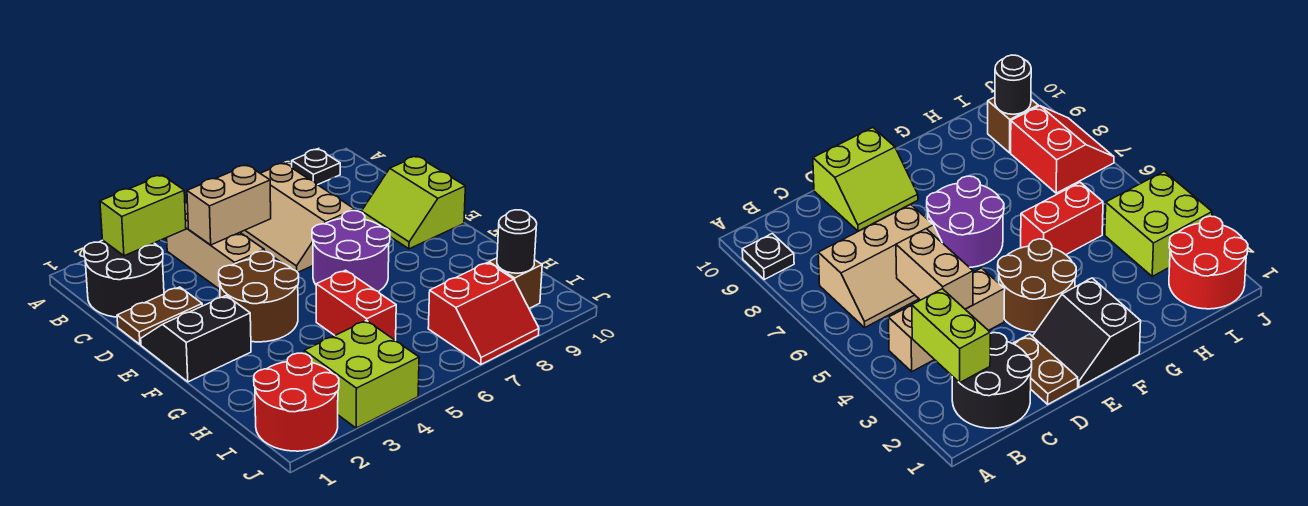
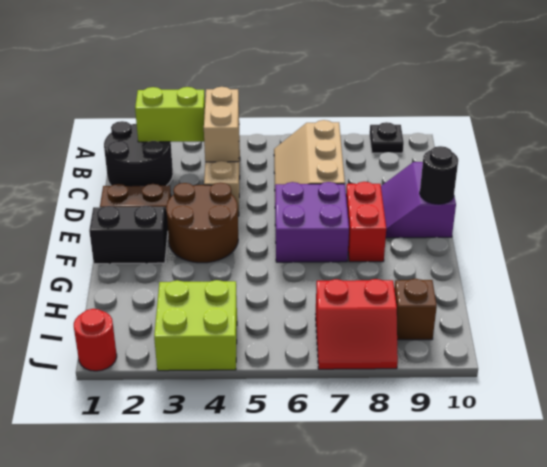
tan brick C4:C5 level 2 -> tan brick B4:C4 level 2
lime slope D9:E10 level 1 top 10 -> purple slope D9:E10 level 1 top 10
purple round brick E6:F7 level 1 -> purple brick E6:F7 level 1
red brick G5:H5 level 1 -> red brick E8:F8 level 1
red round brick I1:J2 level 1 -> red round brick J1 level 1
black round brick I9 level 2 -> black round brick E10 level 2

